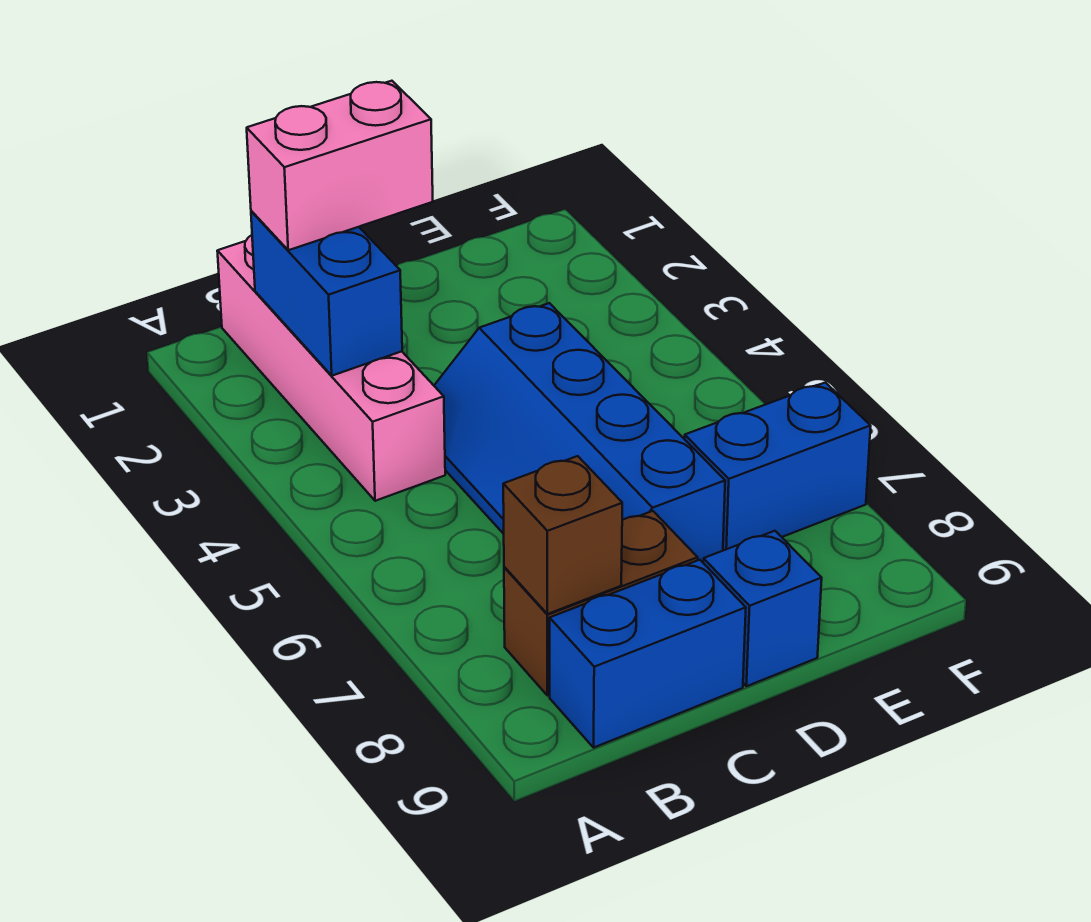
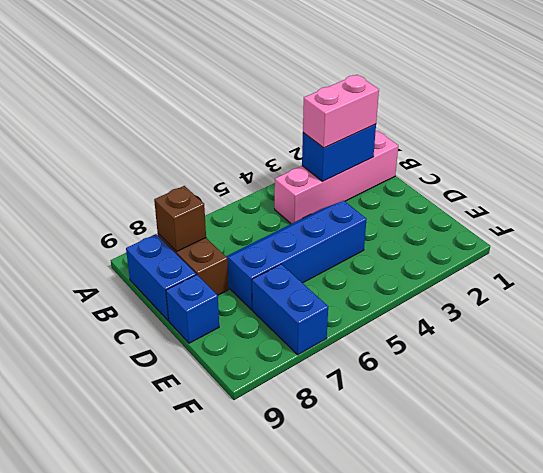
pink brick B2:C2 level 3 -> pink brick B2:B3 level 3

